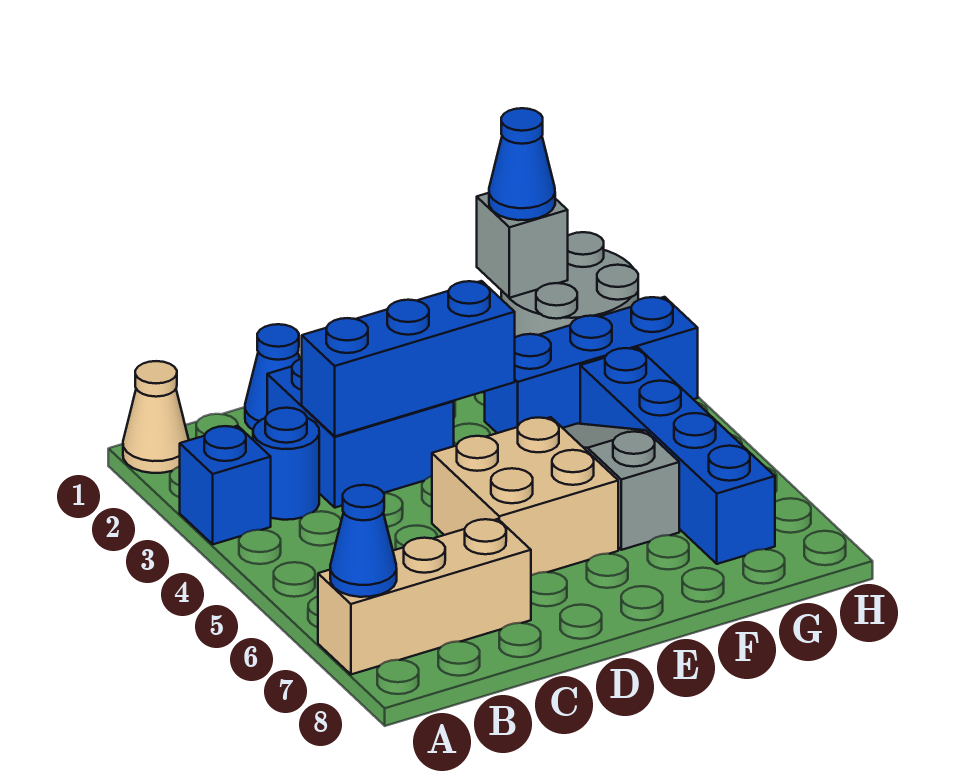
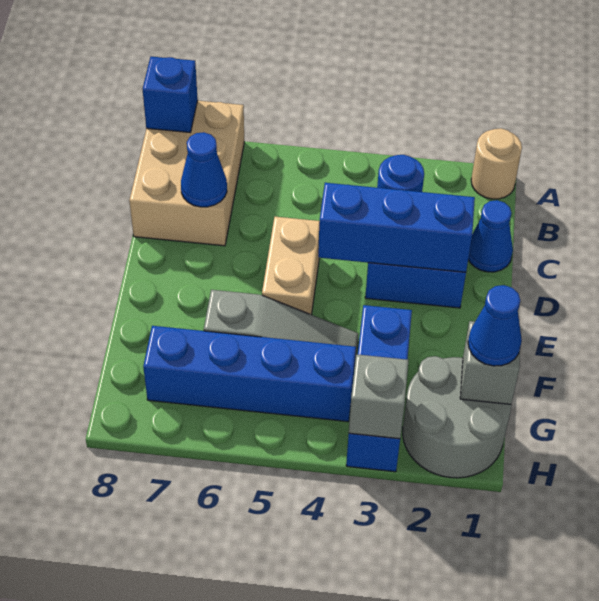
tan cone A1 level 1 -> tan round brick A1 level 1
blue brick A3 level 1 -> blue brick A8 level 2
tan brick A7:C7 level 1 -> tan brick A7:C8 level 1
blue cone A7 level 2 -> blue cone C7 level 2
blue brick C3:E3 level 2 -> blue brick D2:D4 level 2
tan brick D5:E6 level 1 -> tan brick D5:E5 level 1
none -> grey brick H3 level 2

